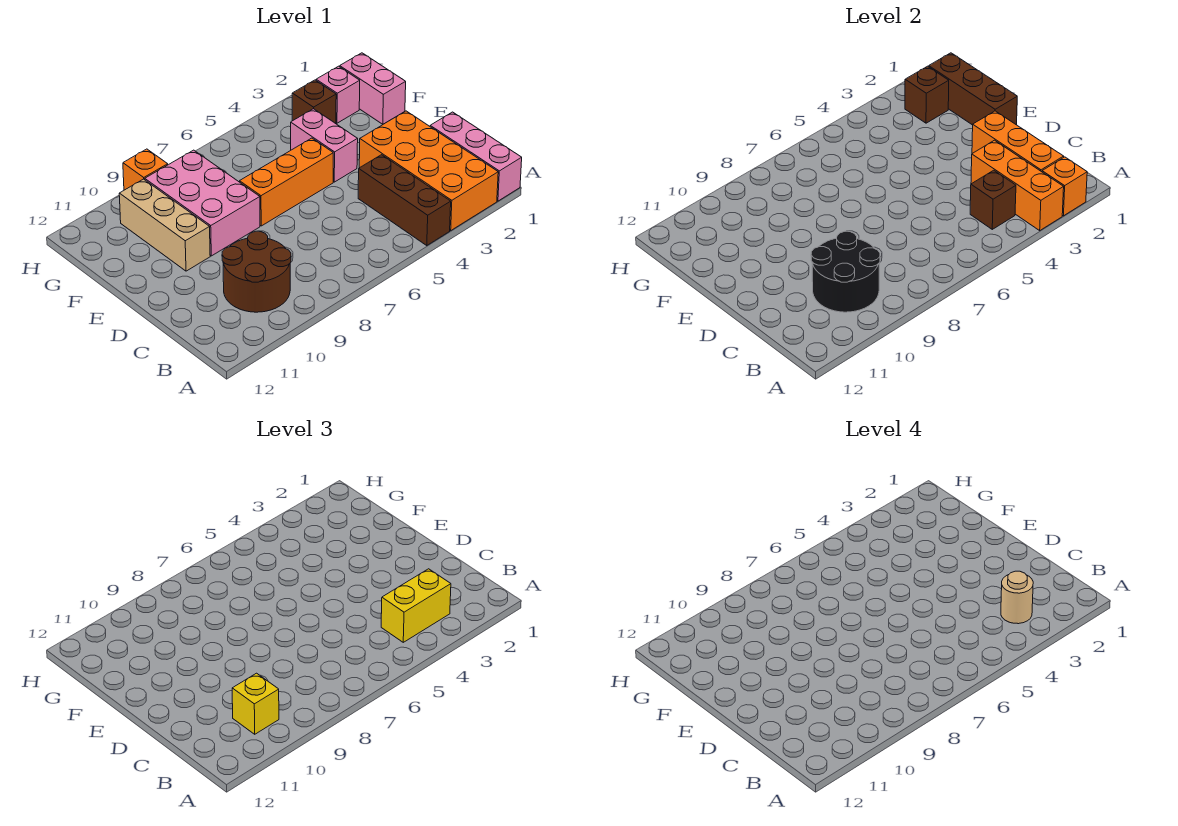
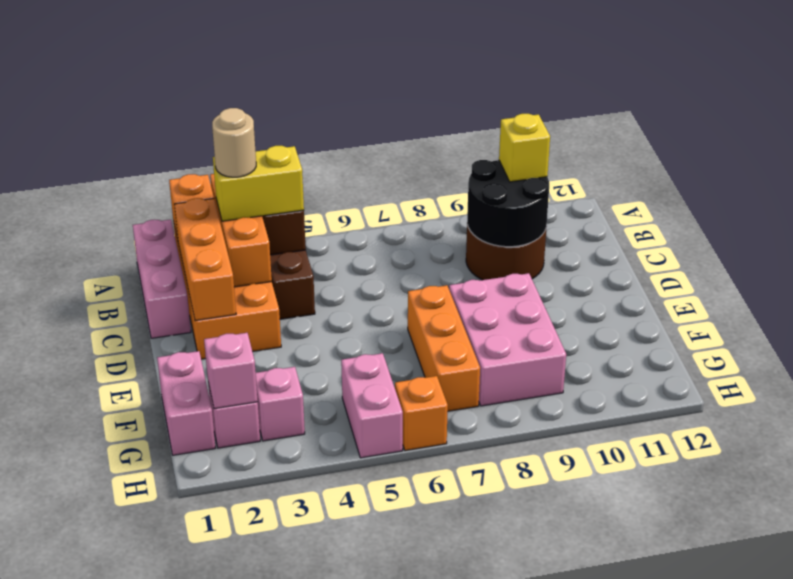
brown brick E1:G1 level 2 -> none
pink brick E4:F4 level 1 -> pink brick G5:H5 level 1
orange brick E5:E7 level 1 -> orange brick E7:G7 level 1
tan brick E10:G10 level 1 -> none
brown brick G2 level 2 -> pink brick G2 level 2
brown brick G3 level 1 -> pink brick G3 level 1
orange brick H9 level 1 -> orange brick H6 level 1

